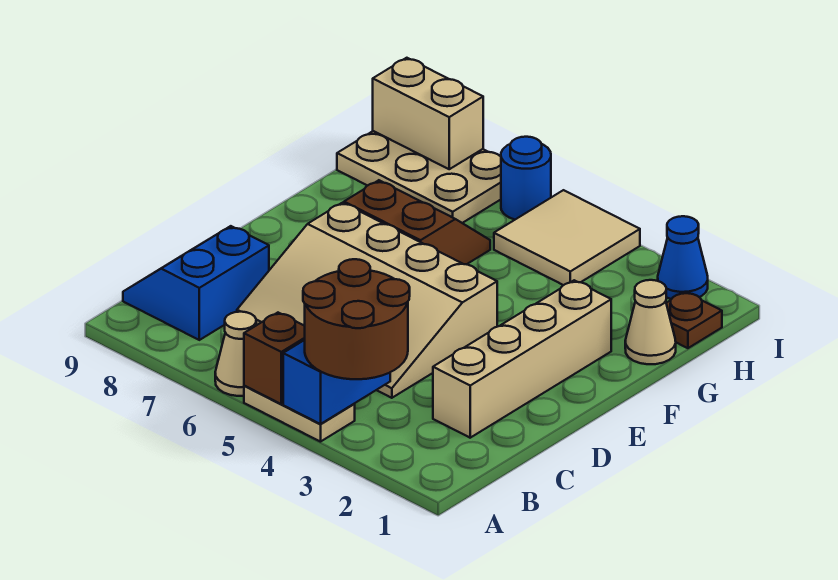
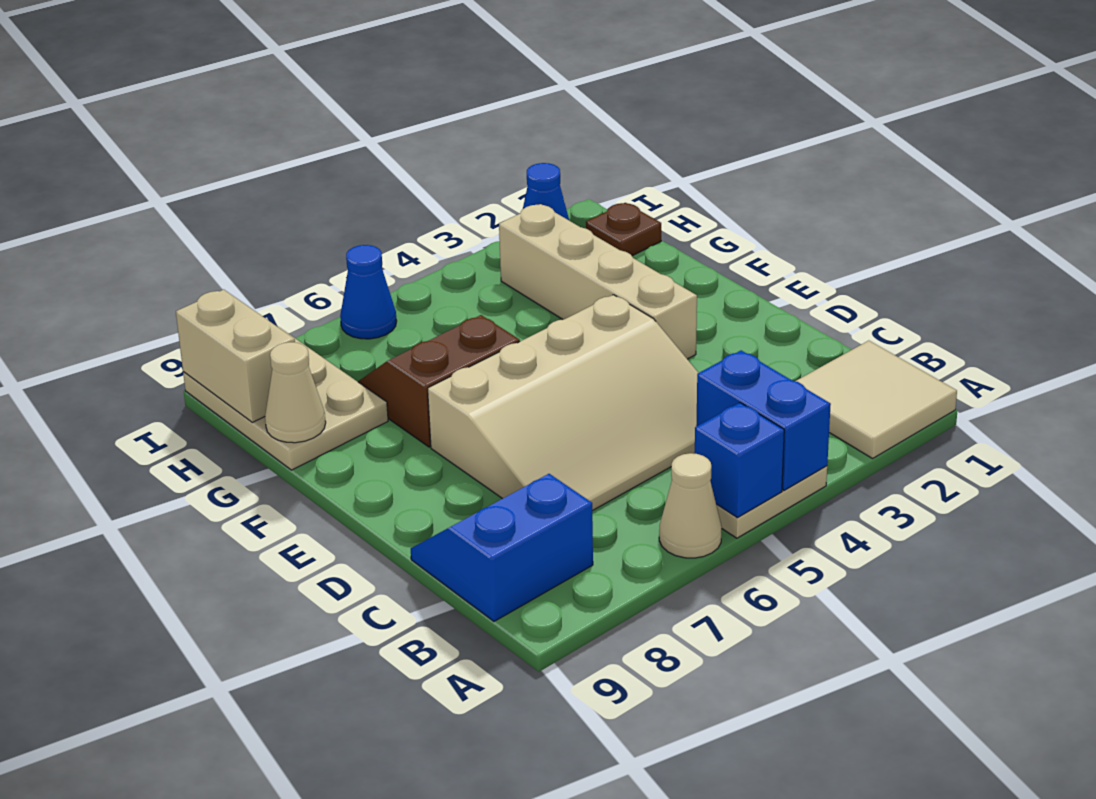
brown round brick A3:B4 level 3 -> none
brown brick A5 level 2 -> blue brick A5 level 2
blue slope B8:C9 level 1 top 8 -> blue slope B8:C9 level 1 top B
tan brick C2:F2 level 1 -> tan brick E3:H3 level 1
tan cone G1 level 1 -> tan cone G9 level 2
tan tile H4:I5 level 1 -> tan tile A1:B2 level 1
tan plate H7:I9 level 1 -> tan plate G8:I9 level 1
blue round brick I6 level 1 -> blue cone I6 level 1
tan brick I8:I9 level 2 -> tan brick H9:I9 level 2

